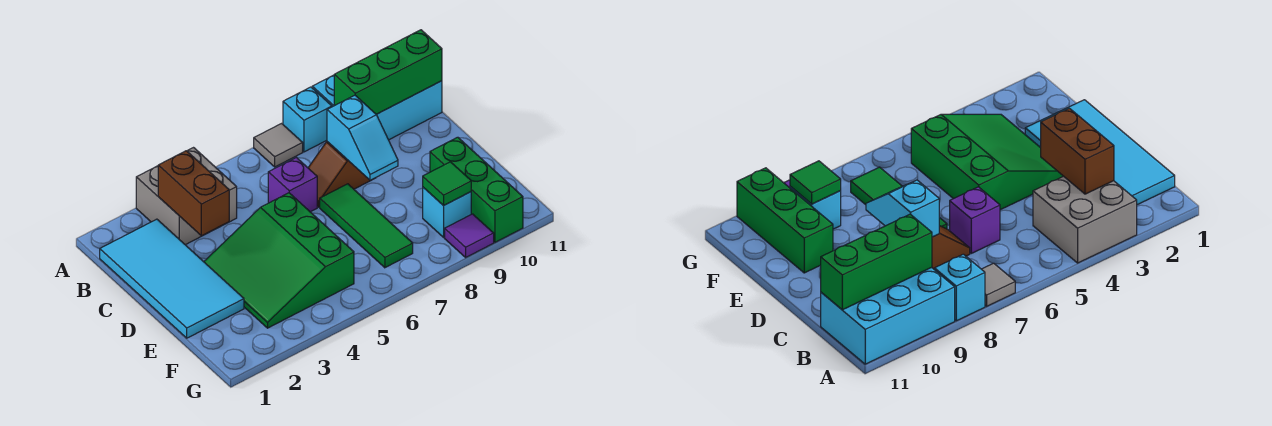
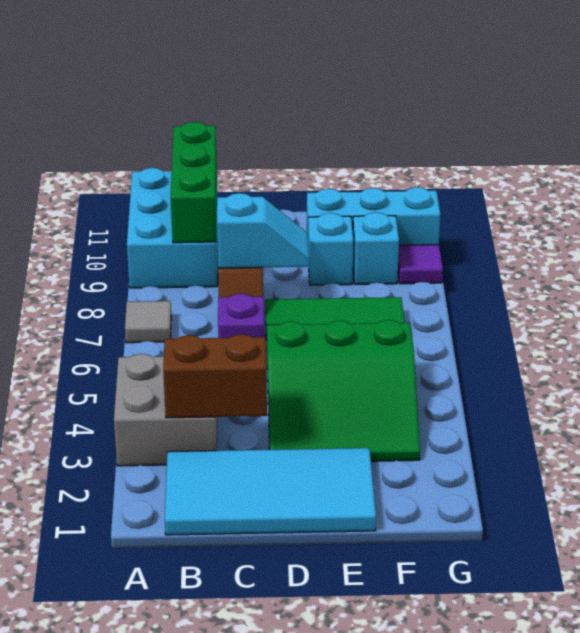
cyan brick A8 level 1 -> cyan brick E9 level 1
green brick E10:G10 level 1 -> cyan brick E10:G10 level 1
green tile F9 level 2 -> none

